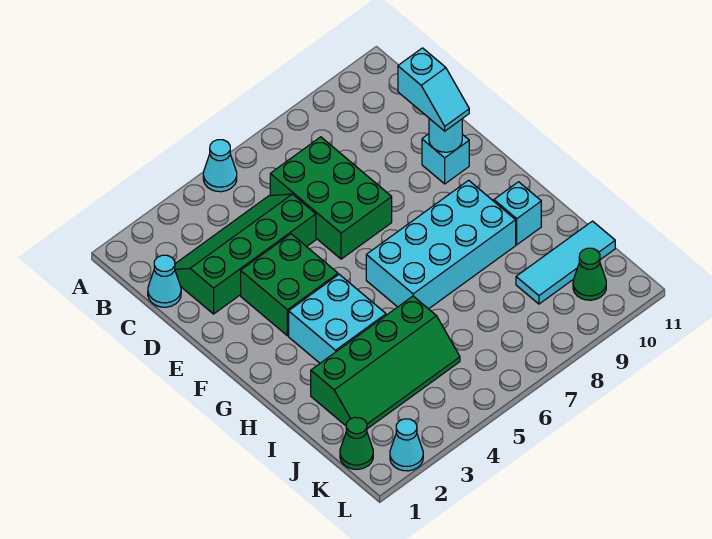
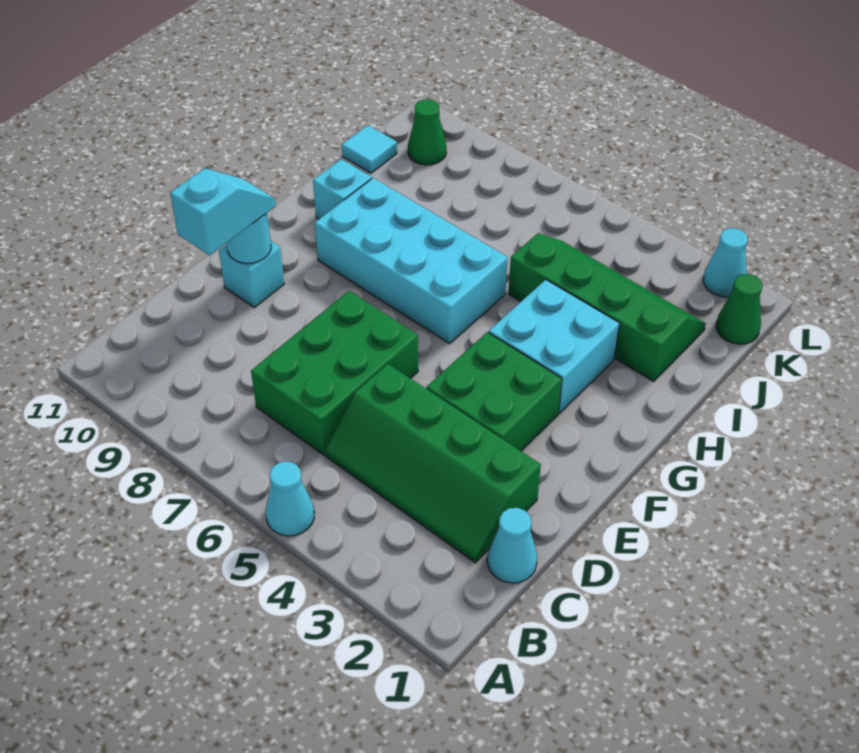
cyan tile J9:J11 level 1 -> cyan tile J11 level 1

